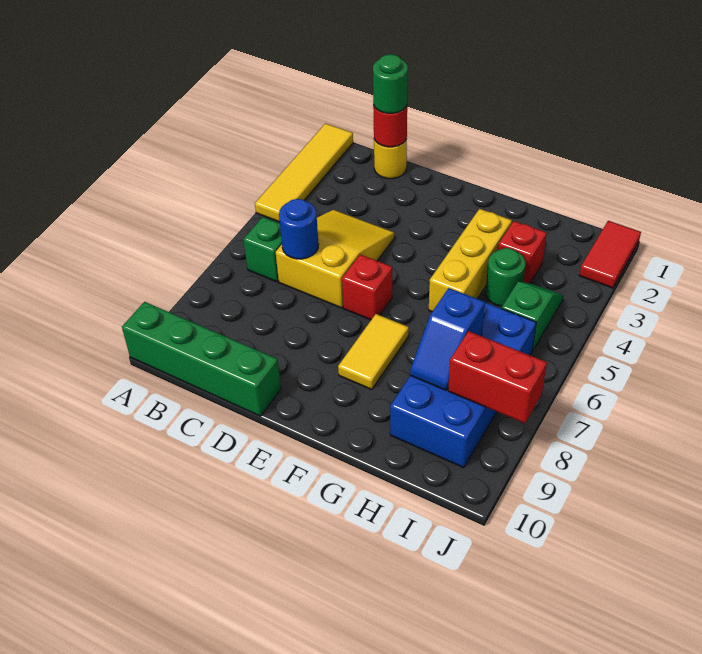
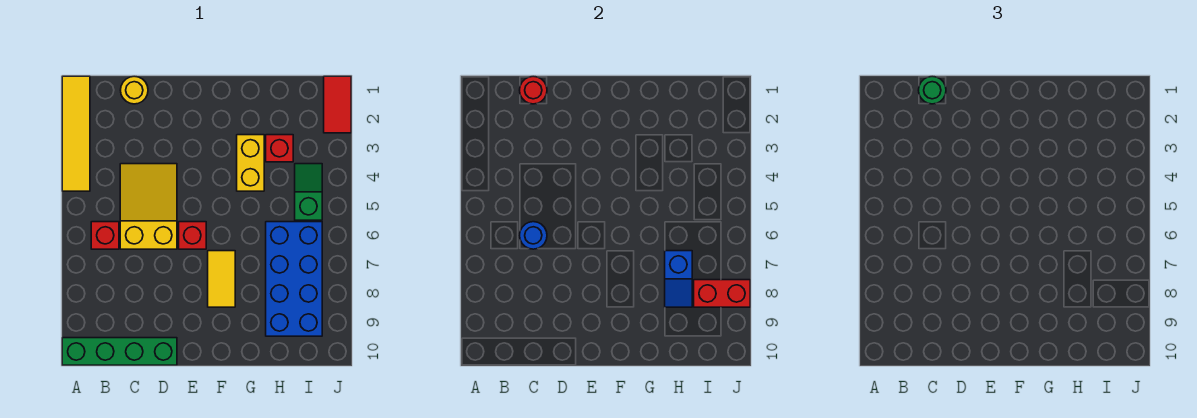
green brick B6 level 1 -> red brick B6 level 1
yellow brick G3:G5 level 1 -> yellow brick G3:G4 level 1
green round brick H4 level 1 -> none

